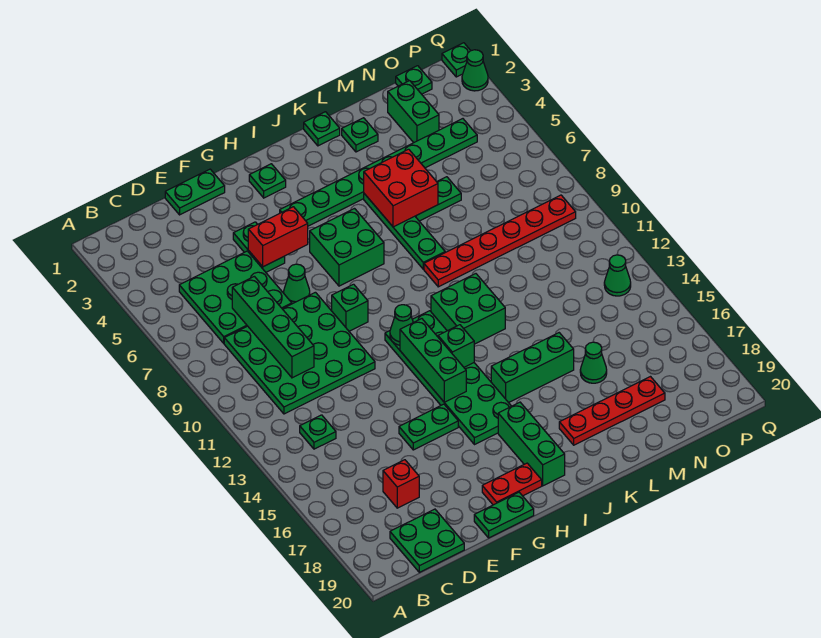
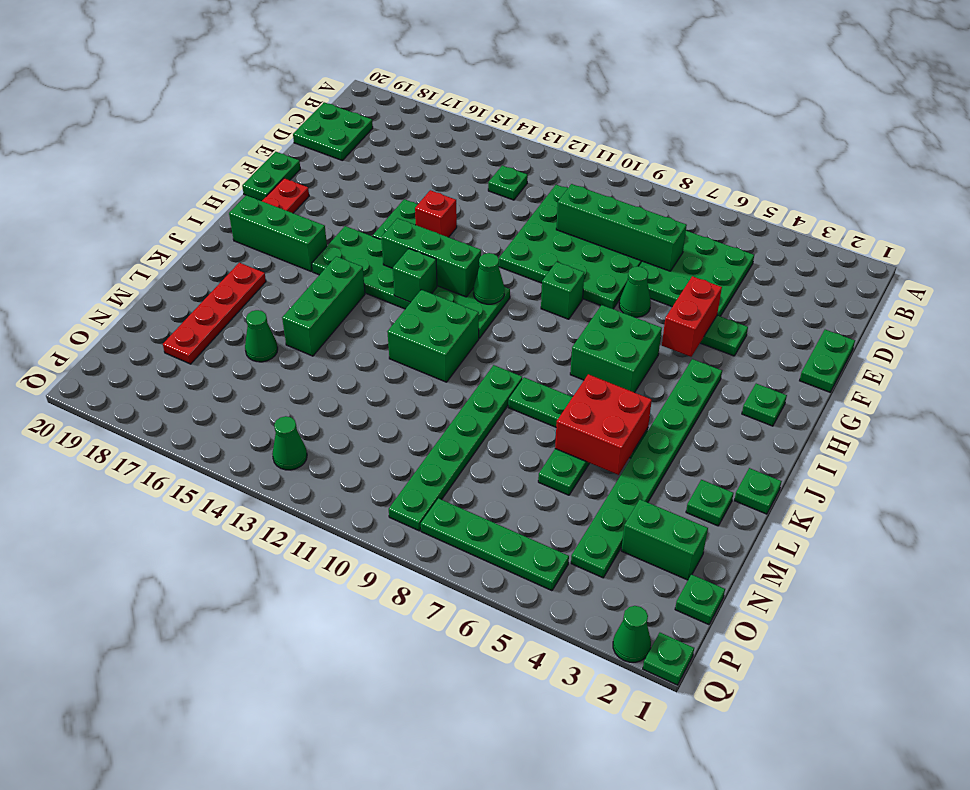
red brick D17 level 1 -> red brick F14 level 1
red plate K9:P9 level 1 -> green plate K9:P9 level 1
none -> green plate P5:P8 level 1

